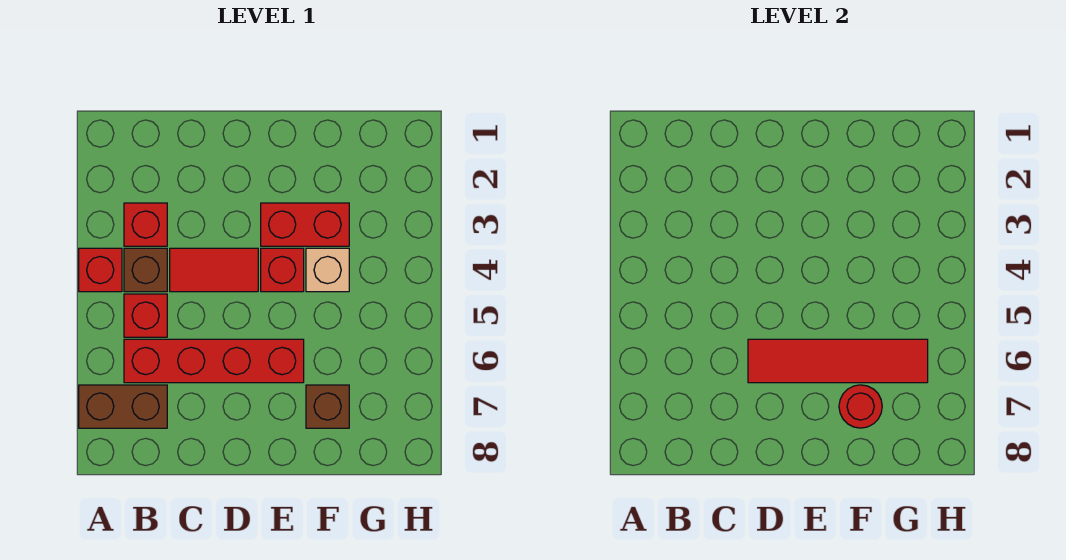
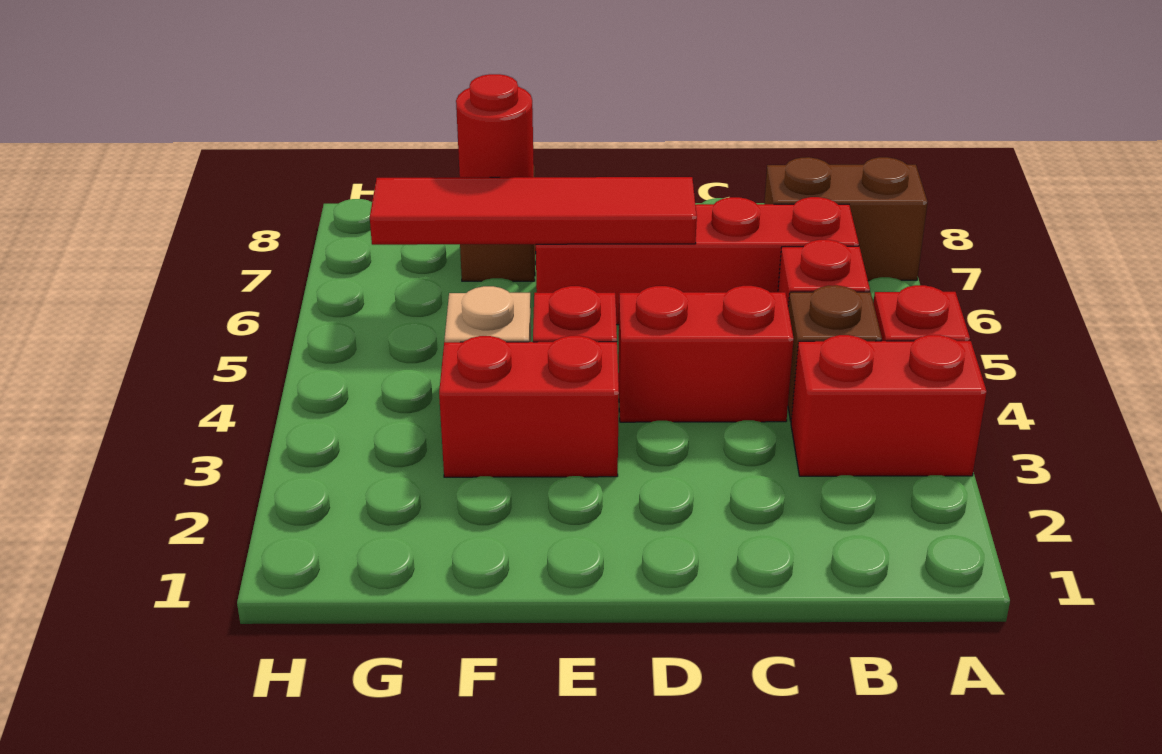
red brick B3 level 1 -> red brick A3:B3 level 1
red tile C4:D4 level 1 -> red brick C4:D4 level 1

